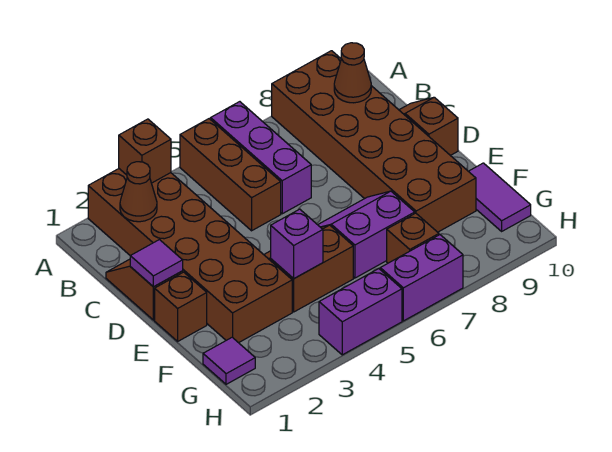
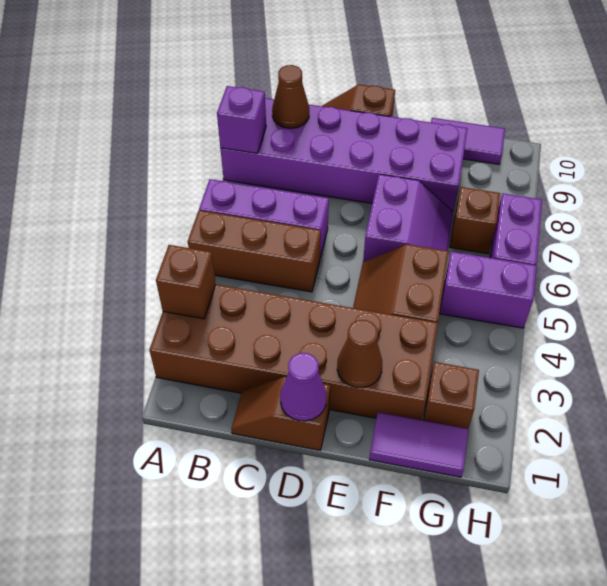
brown brick A8:F9 level 1 -> purple brick A8:F9 level 1
brown cone B2 level 2 -> brown cone E2 level 2
purple tile D1 level 2 -> purple cone D1 level 2
brown brick E1 level 1 -> brown brick G2 level 1
purple slope E6:F7 level 1 top F -> purple slope E6:F7 level 1 top E
purple brick F4 level 2 -> purple brick A8 level 2
purple tile G1 level 1 -> purple tile F1:G1 level 1
purple brick H4:H5 level 1 -> purple brick G5:H5 level 1

